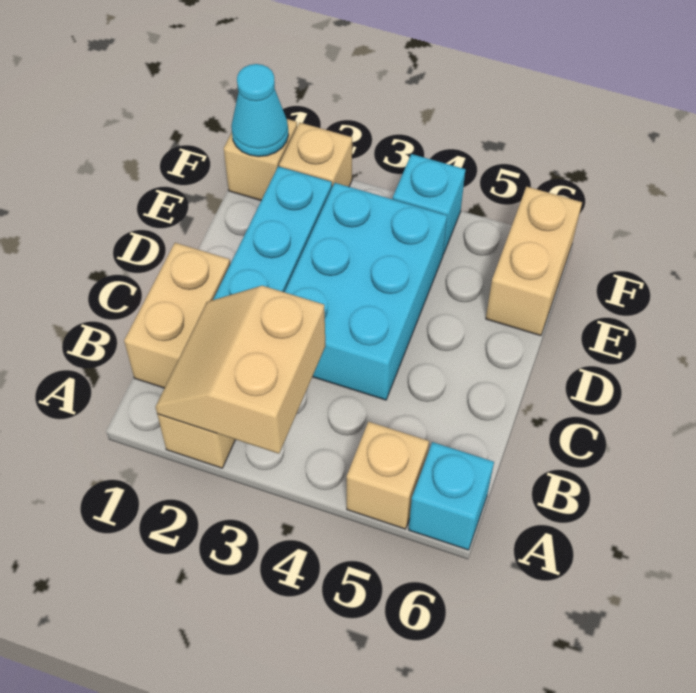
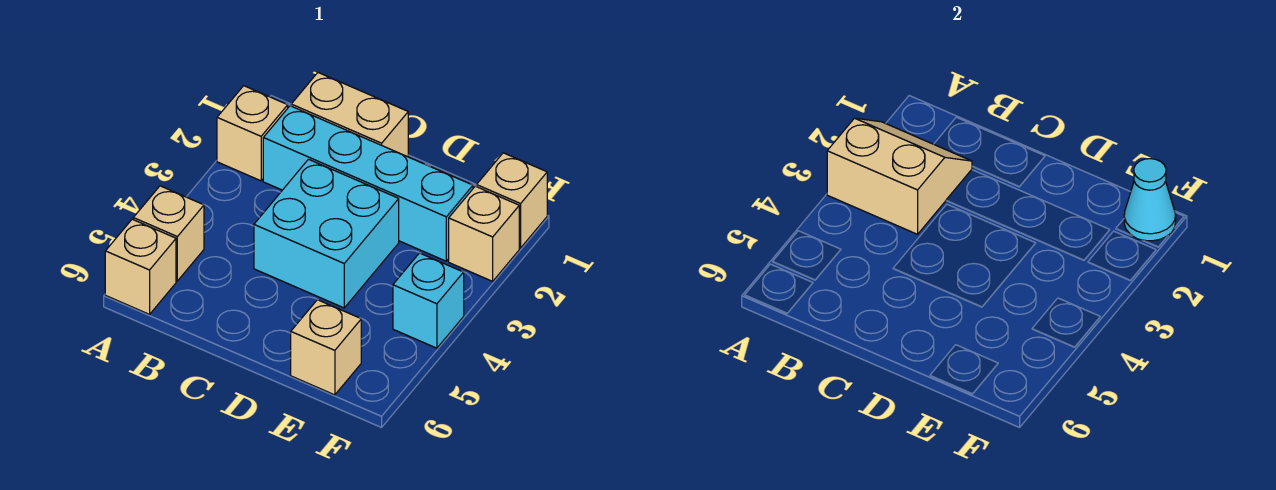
cyan brick A6 level 1 -> tan brick A6 level 1
cyan brick C3:E4 level 1 -> cyan brick C3:D4 level 1
tan brick E6:F6 level 1 -> tan brick E6 level 1

